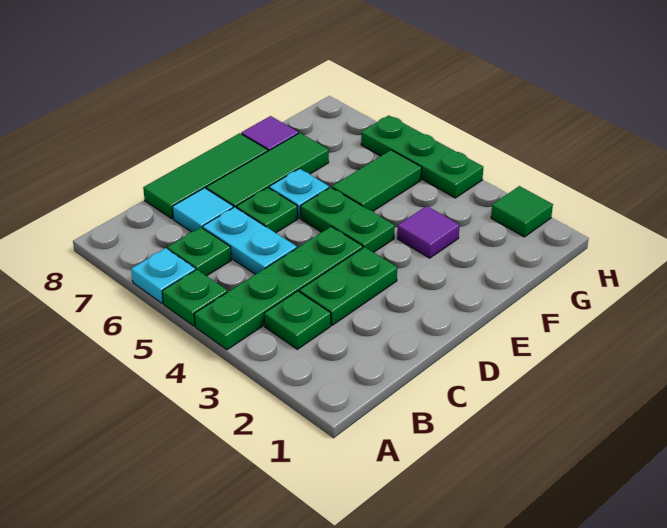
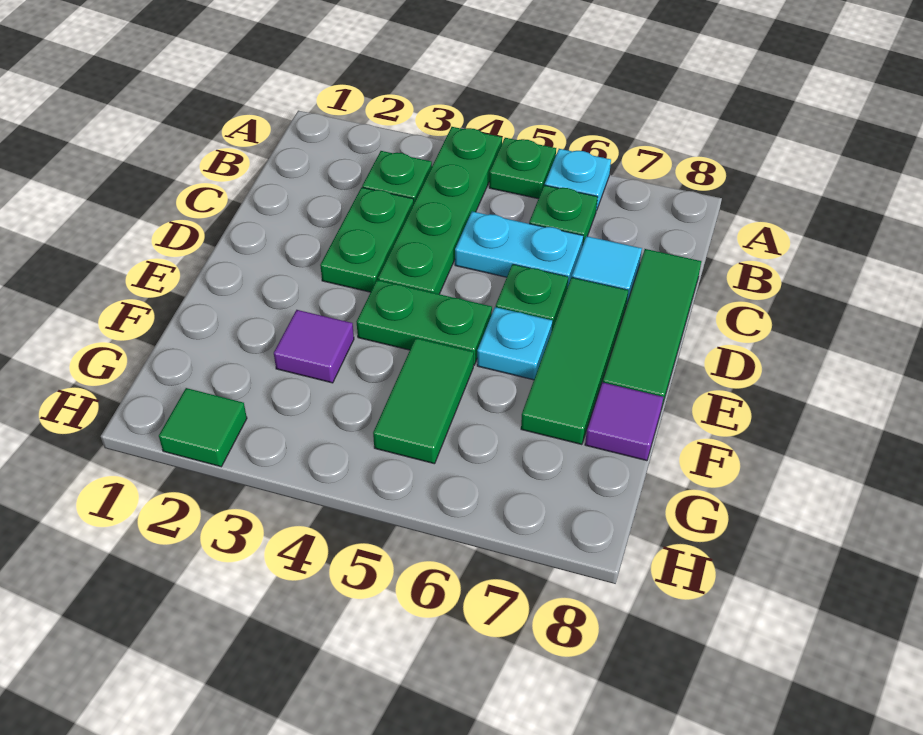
green plate H4:H6 level 1 -> none

